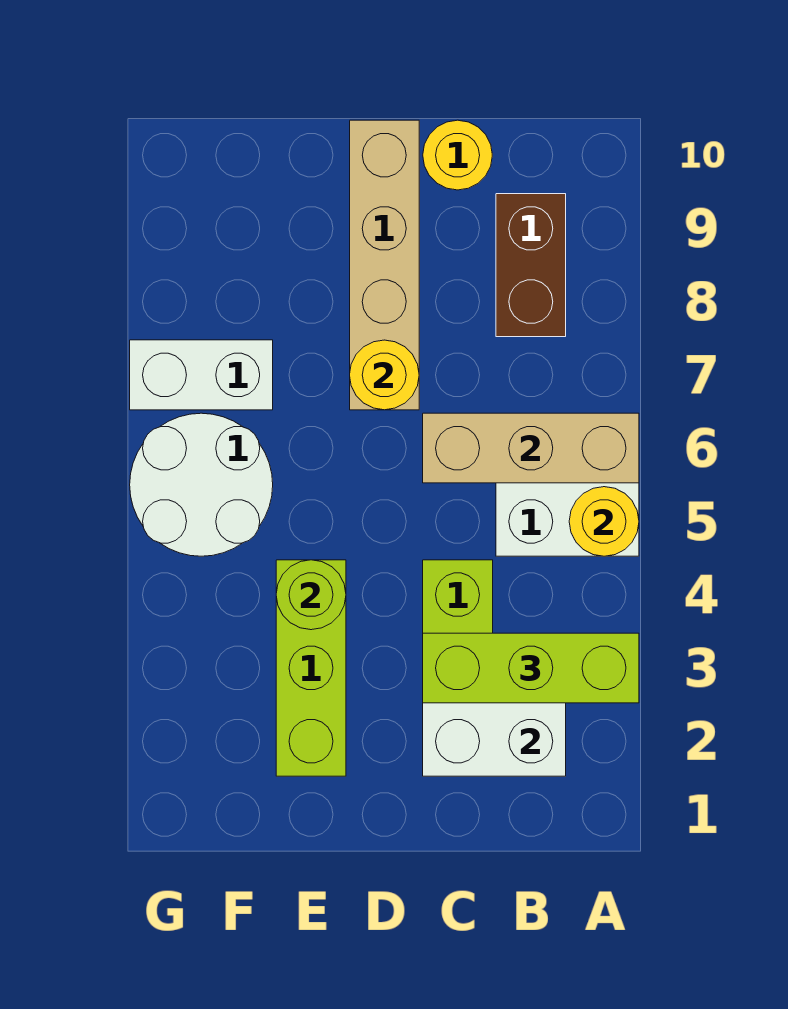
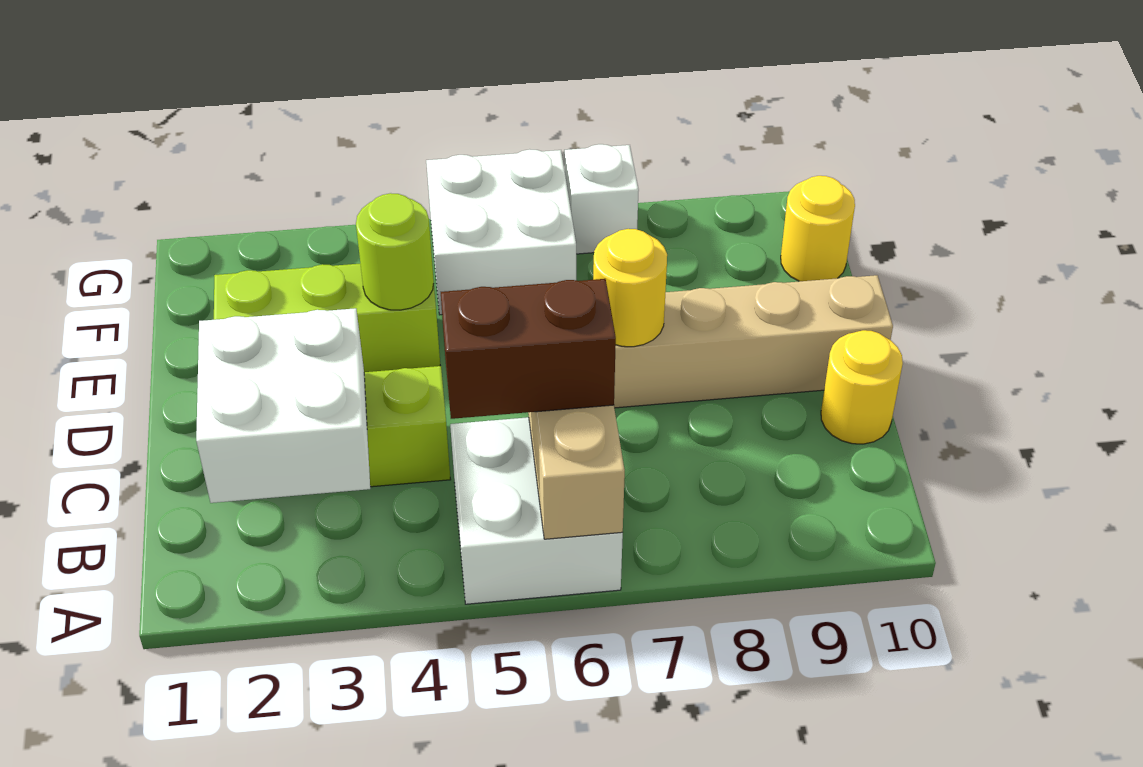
lime brick A3:C3 level 3 -> none
yellow round brick A5 level 2 -> yellow round brick F10 level 1
brown brick B8:B9 level 1 -> brown brick B5:B6 level 3
white round brick F5:G6 level 1 -> white brick F5:G6 level 1
white brick F7:G7 level 1 -> white brick G7 level 1

